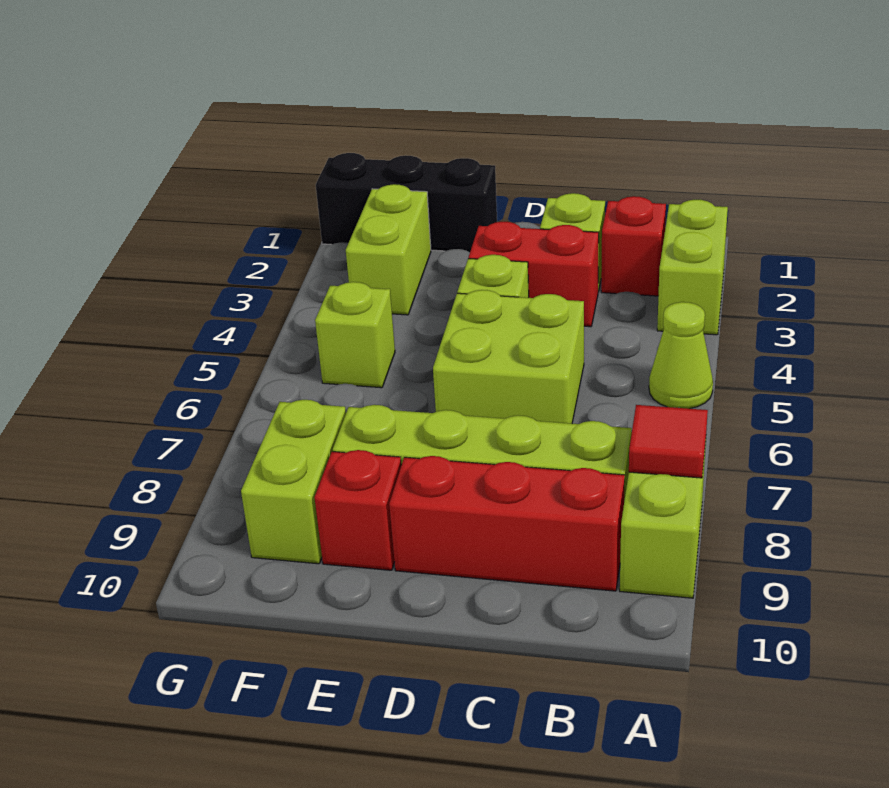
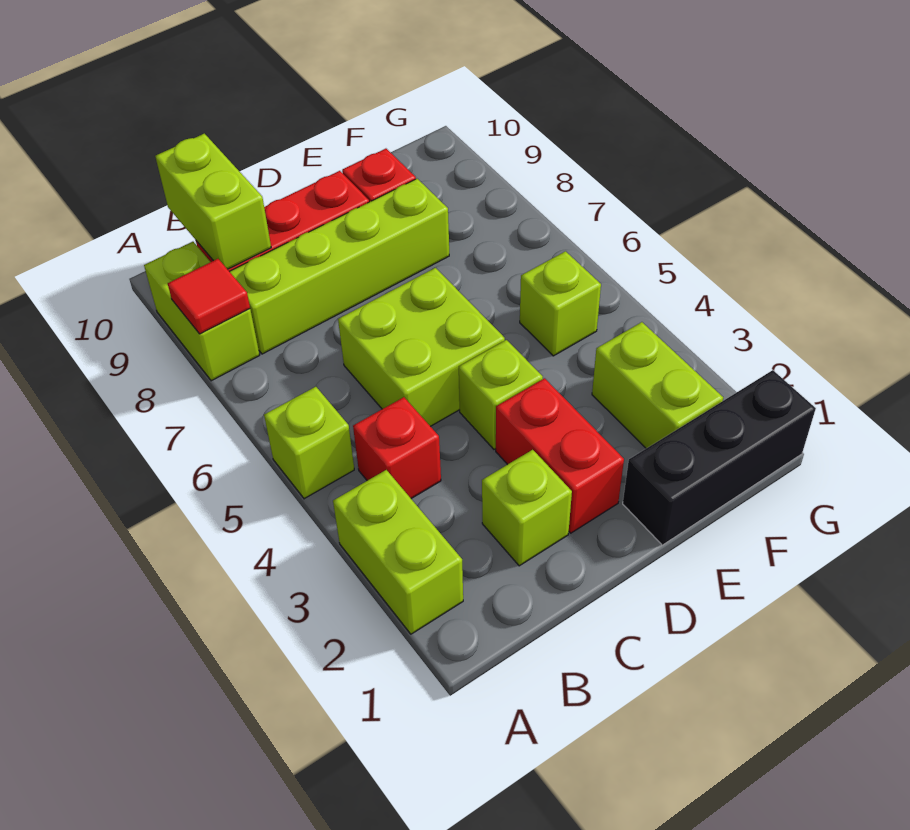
lime cone A5 level 1 -> lime brick A5 level 1
red brick B2 level 1 -> red brick B4 level 1
red brick C3:D3 level 1 -> red brick D2:D3 level 1
lime brick F8:F9 level 1 -> lime brick B9:B10 level 2

